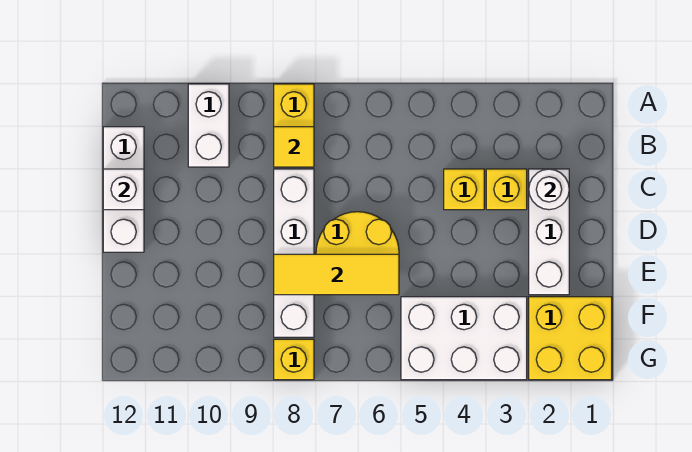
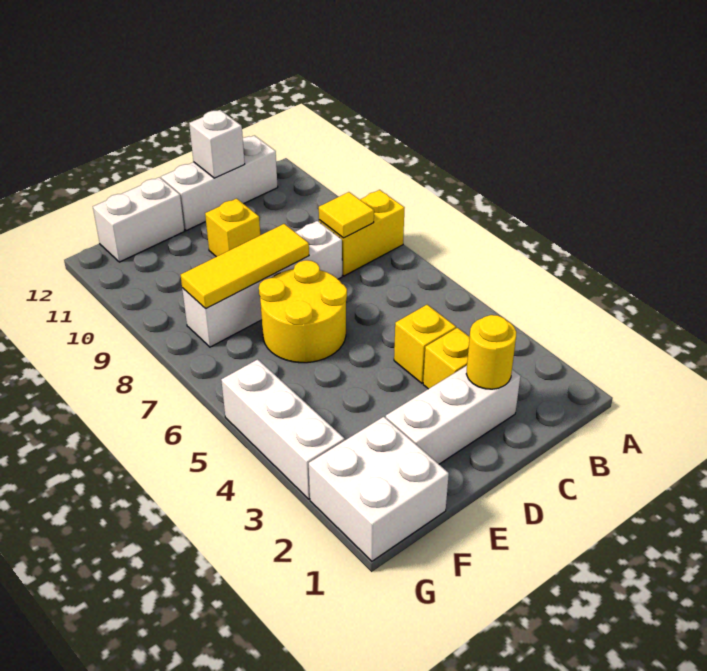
white brick A10:B10 level 1 -> white brick E12:F12 level 1
white round brick C2 level 2 -> yellow round brick C2 level 2
yellow tile E6:E8 level 2 -> yellow tile D8:F8 level 2
yellow brick F1:G2 level 1 -> white brick F1:G2 level 1
white brick F3:G5 level 1 -> white brick G3:G5 level 1
yellow brick G8 level 1 -> yellow brick D10 level 1

